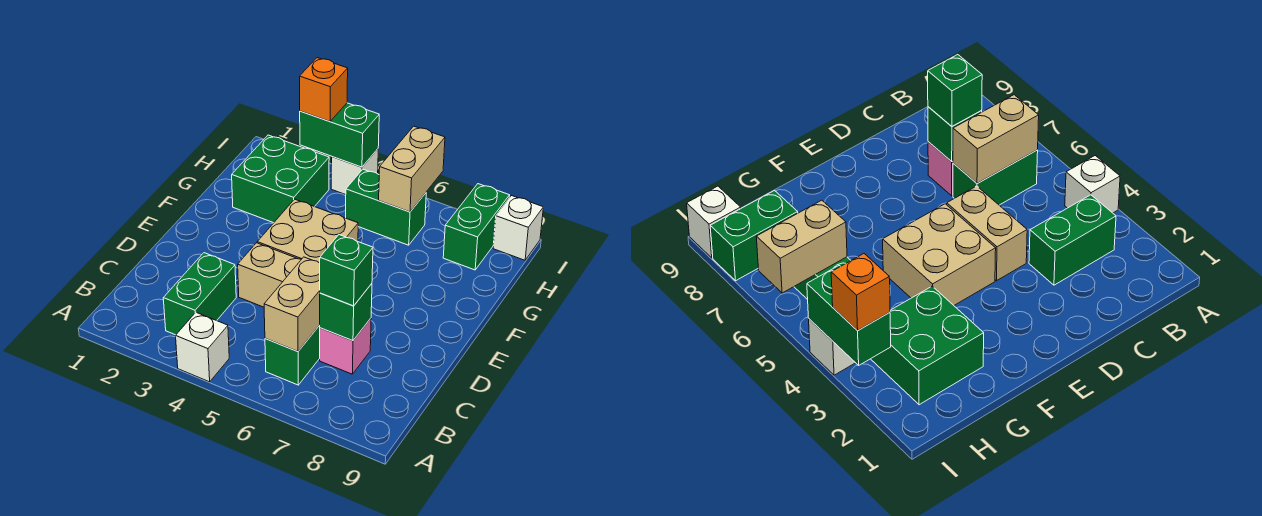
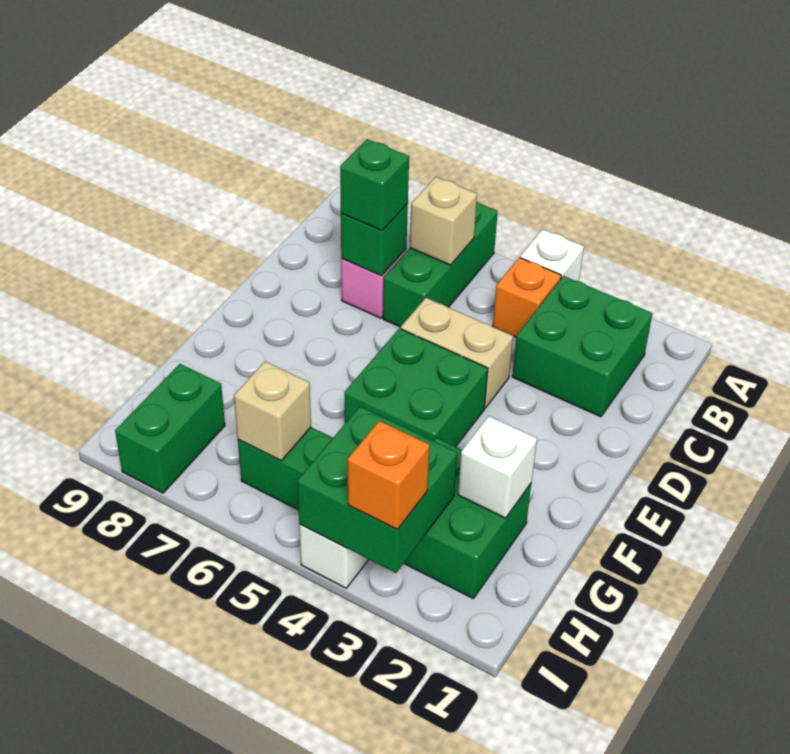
green brick B3:C3 level 1 -> green brick B2:C3 level 1
none -> orange brick B4 level 1
green brick B6:C6 level 1 -> green brick A6:C6 level 1
tan brick B6:C6 level 2 -> tan brick B6 level 2
tan brick E4:F5 level 1 -> green brick E4:F5 level 1
tan brick H6:I6 level 2 -> tan brick H6 level 2
green brick I3:I4 level 2 -> green brick H3:I4 level 2
white brick I9 level 1 -> white brick G2 level 2

